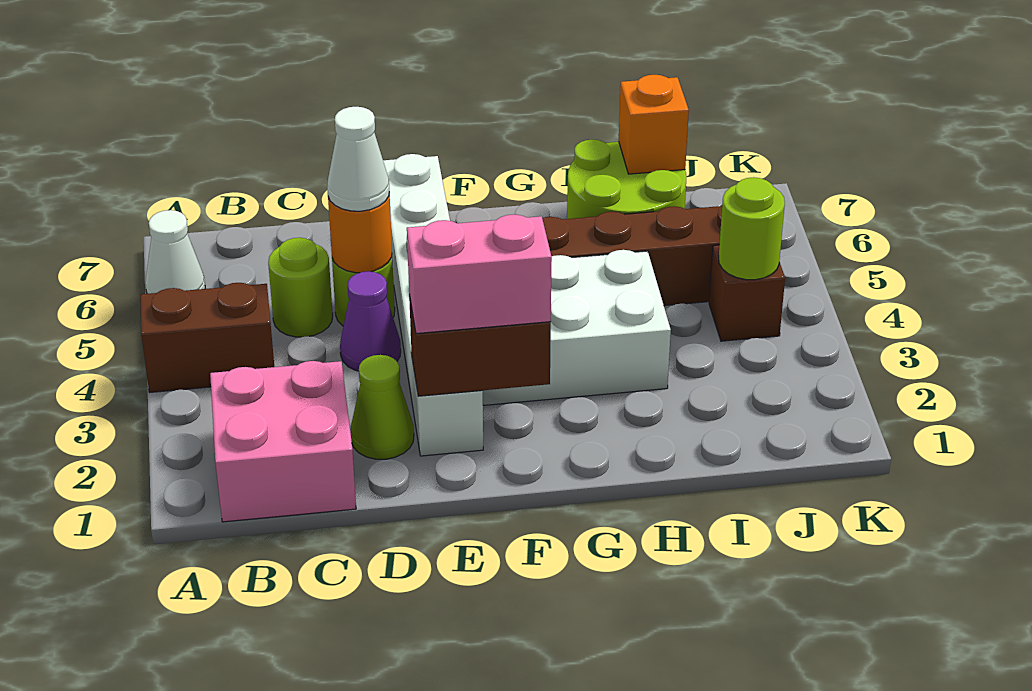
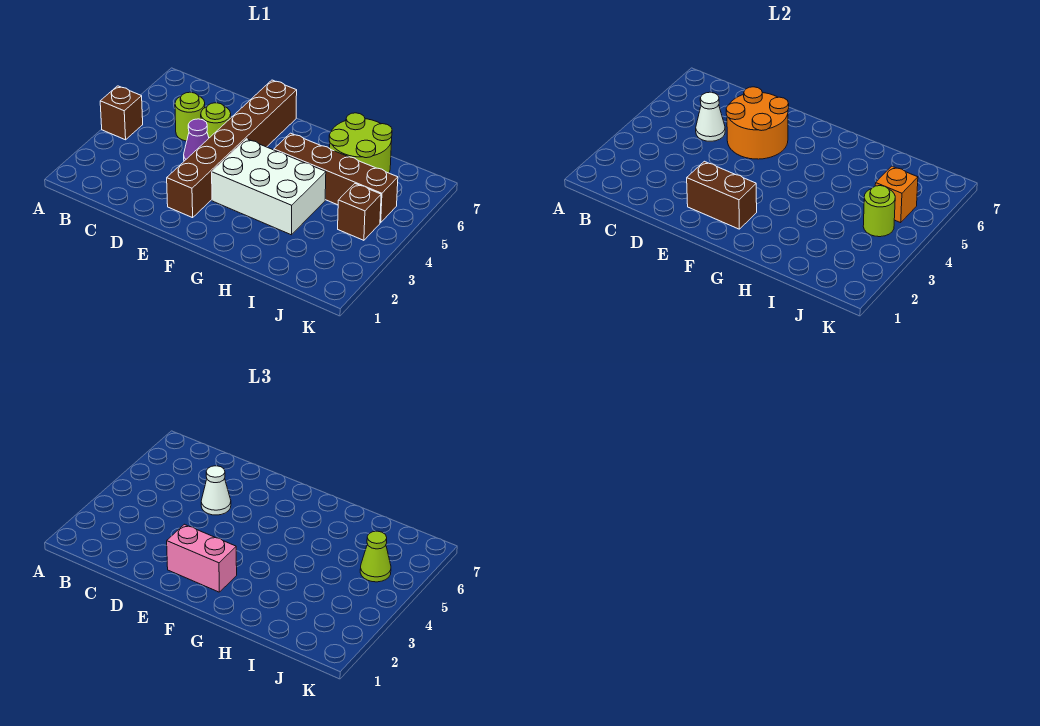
brown brick A4:B4 level 1 -> brown brick A4 level 1
white cone A6 level 1 -> white cone C5 level 2
pink brick B1:C2 level 1 -> none
lime cone D2 level 1 -> lime cone J5 level 3
orange round brick D5 level 2 -> orange round brick D5:E6 level 2
white brick E2:E7 level 1 -> brown brick E2:E7 level 1
orange brick I7 level 2 -> orange brick J5 level 2

